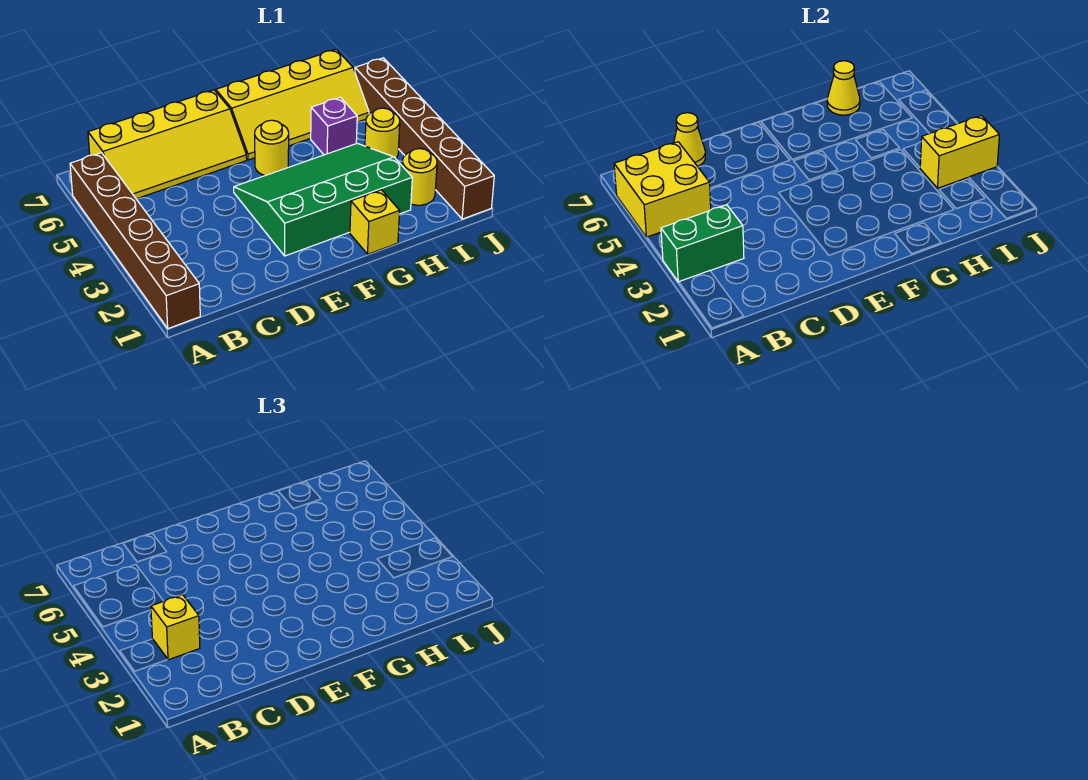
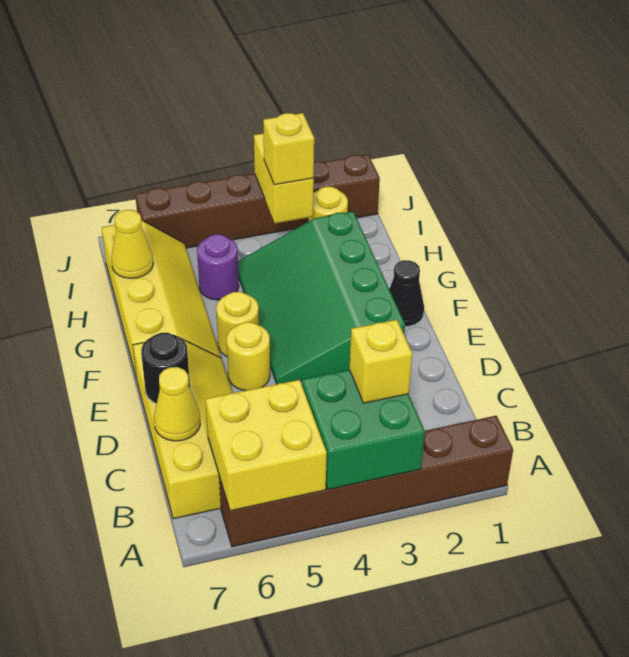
green brick A3:B3 level 2 -> green brick A3:B4 level 2
none -> black round brick D7 level 2
none -> black cone F1 level 1
yellow brick G1 level 1 -> yellow brick I3 level 3
purple brick H5 level 1 -> purple round brick H5 level 1
yellow round brick I4 level 1 -> yellow round brick E5 level 1

